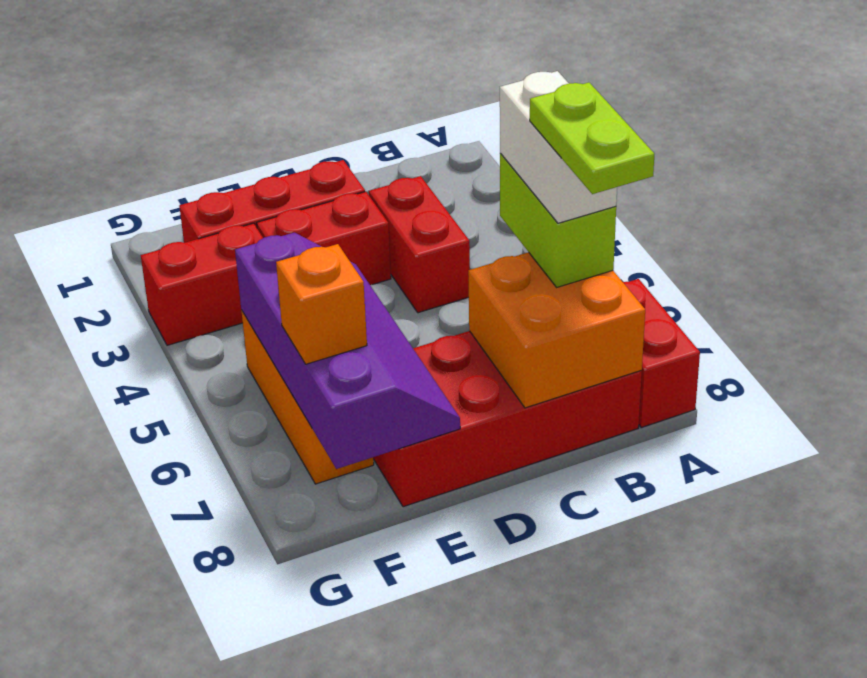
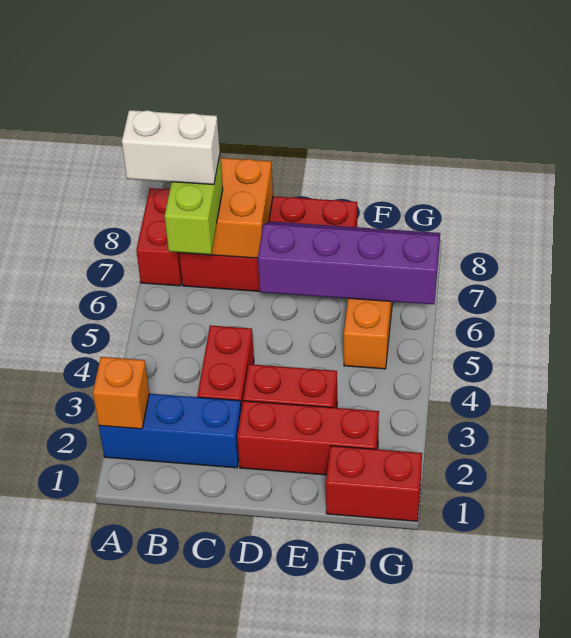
none -> blue brick A2:C2 level 1
white brick B6:B7 level 4 -> white brick A7:B7 level 4
lime plate B7:B8 level 5 -> none
purple slope E5:F8 level 2 top F -> purple slope D6:G7 level 2 top 6
red brick F3:G3 level 1 -> red brick F1:G1 level 1
orange brick F7 level 3 -> orange brick A2 level 2

